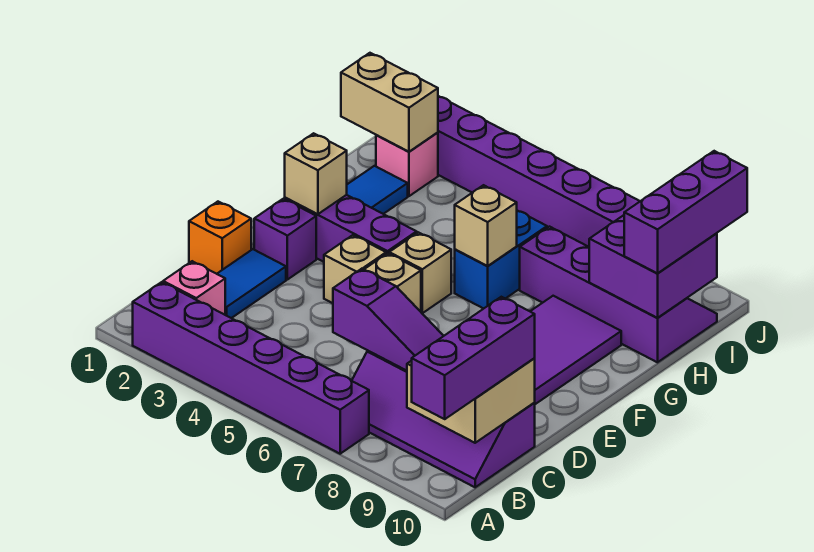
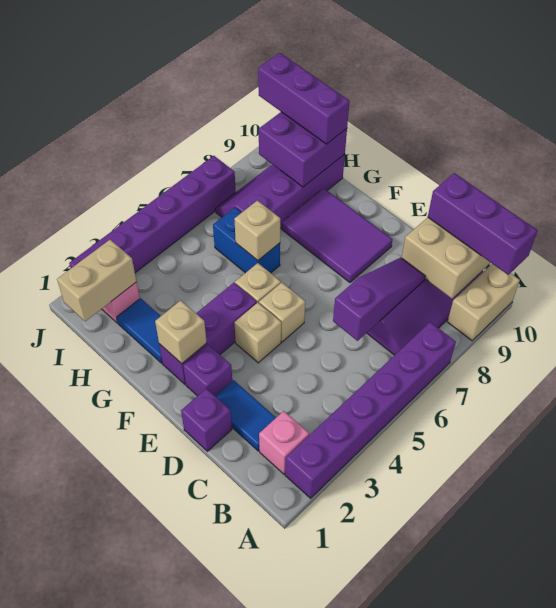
none -> tan brick A9:A10 level 1
orange brick D1 level 1 -> purple brick D1 level 1

